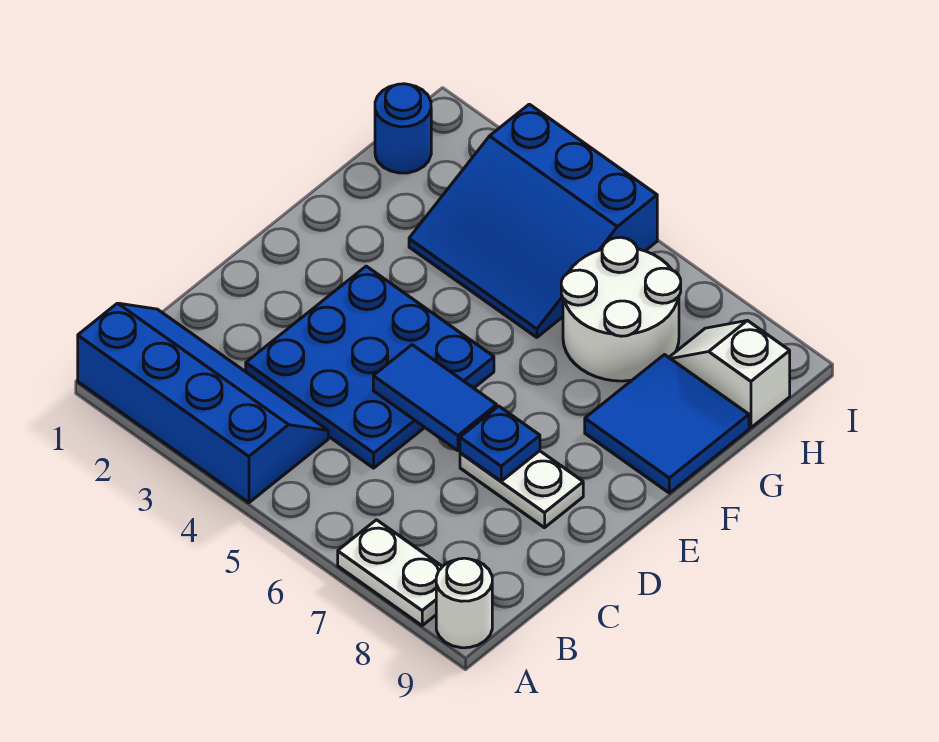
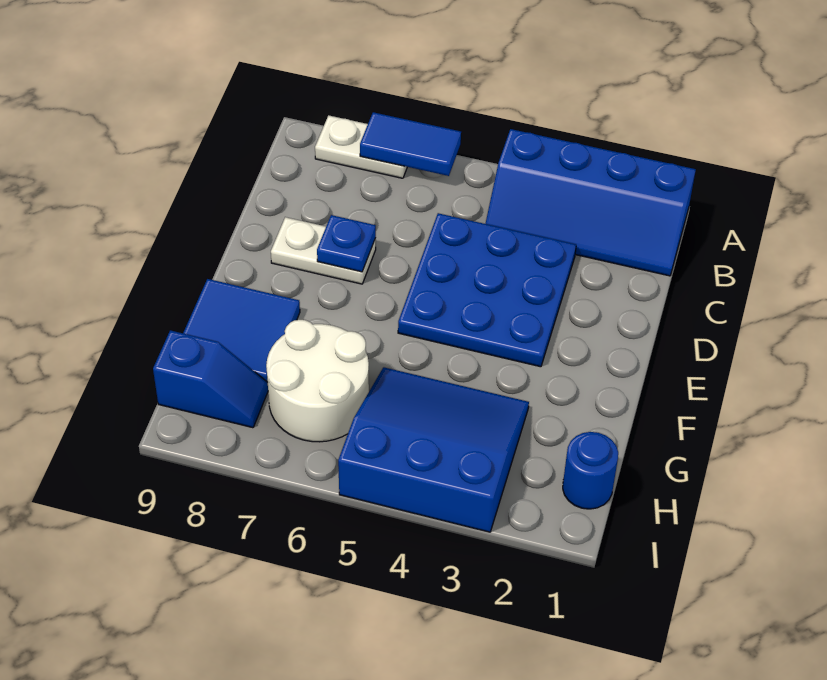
white round brick A9 level 1 -> none
blue tile D5:D6 level 2 -> blue tile A6:A7 level 2
white slope H8:H9 level 1 top 9 -> blue slope H8:H9 level 1 top 9

